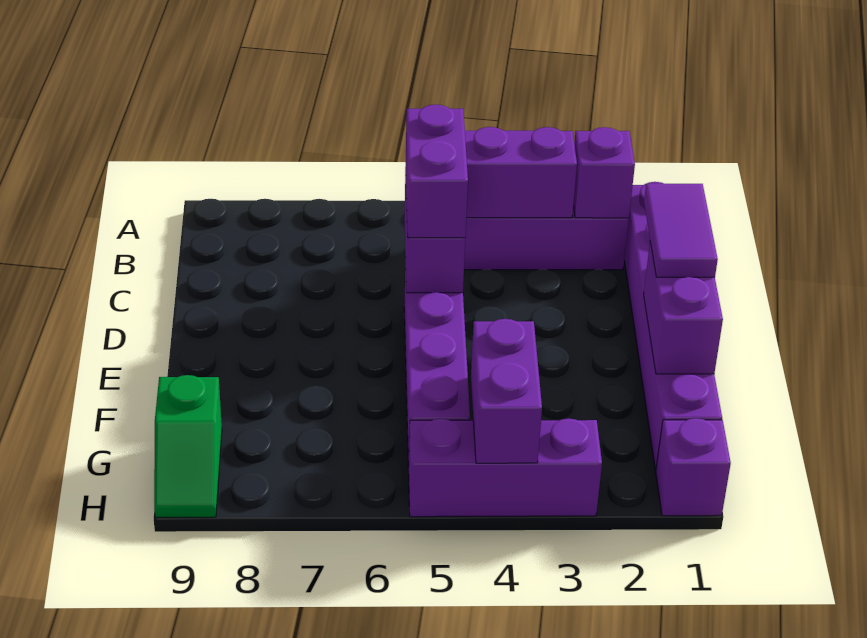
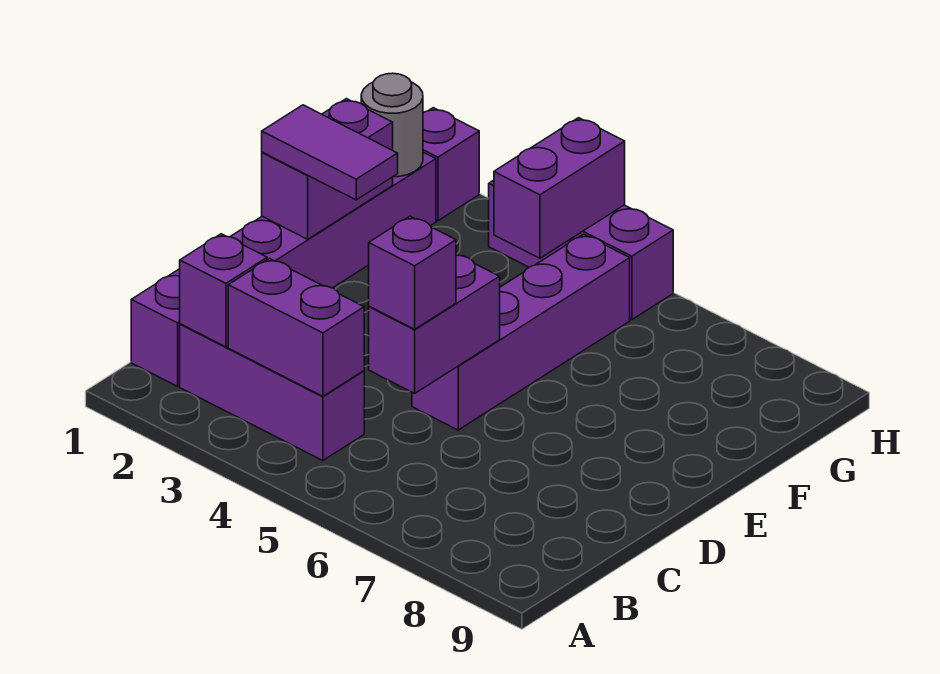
purple brick C5:D5 level 3 -> purple brick C5 level 3
purple tile D1:E1 level 3 -> purple tile E1:E2 level 3
none -> grey round brick G1 level 2
green slope G9:H9 level 1 top G -> none

